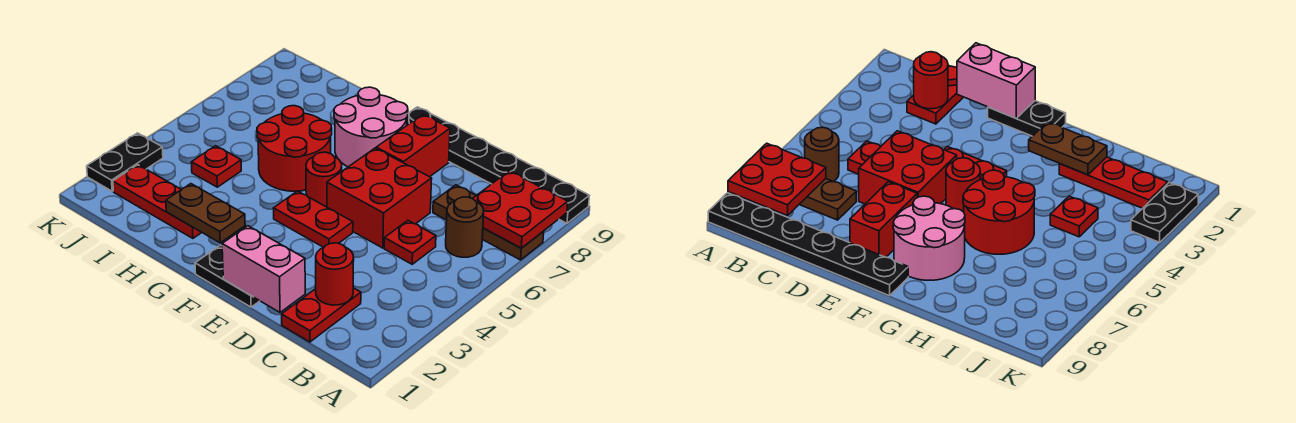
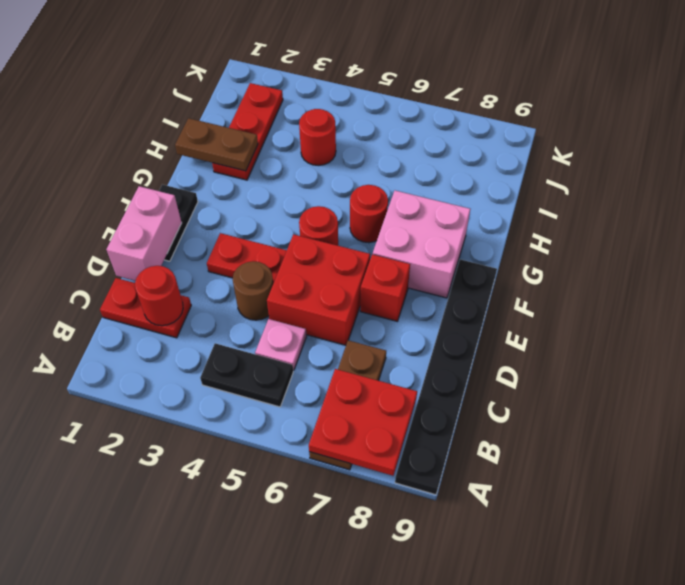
brown round brick B6 level 1 -> brown round brick D4 level 1
red plate C5 level 1 -> pink plate C5 level 1
red plate E4:F4 level 1 -> red plate E3:E4 level 1
red brick E7:E8 level 1 -> red brick E7 level 1
pink round brick F7:G8 level 1 -> pink brick F7:G8 level 1
brown plate G2:H2 level 2 -> brown plate H1:H2 level 2
red round brick G5:H6 level 1 -> red round brick G6 level 1
red plate I4 level 1 -> red round brick I4 level 1
black plate K2:K3 level 1 -> black plate B4:B5 level 1

